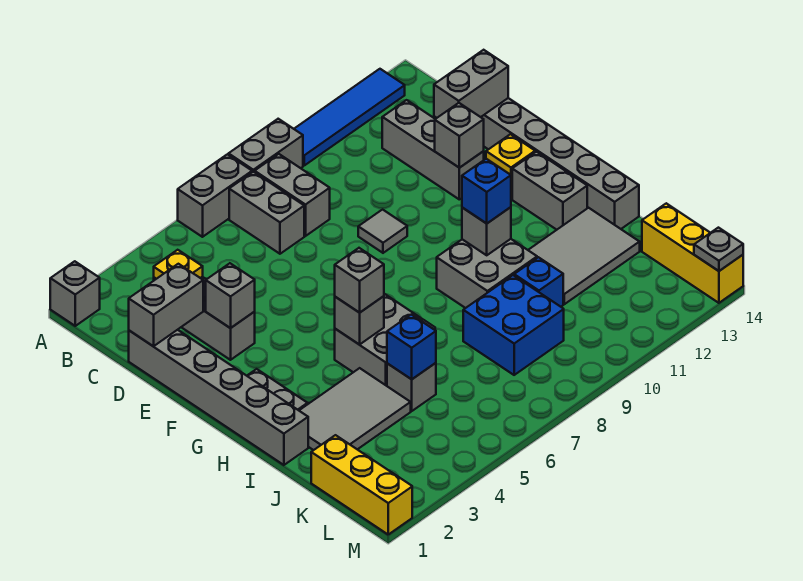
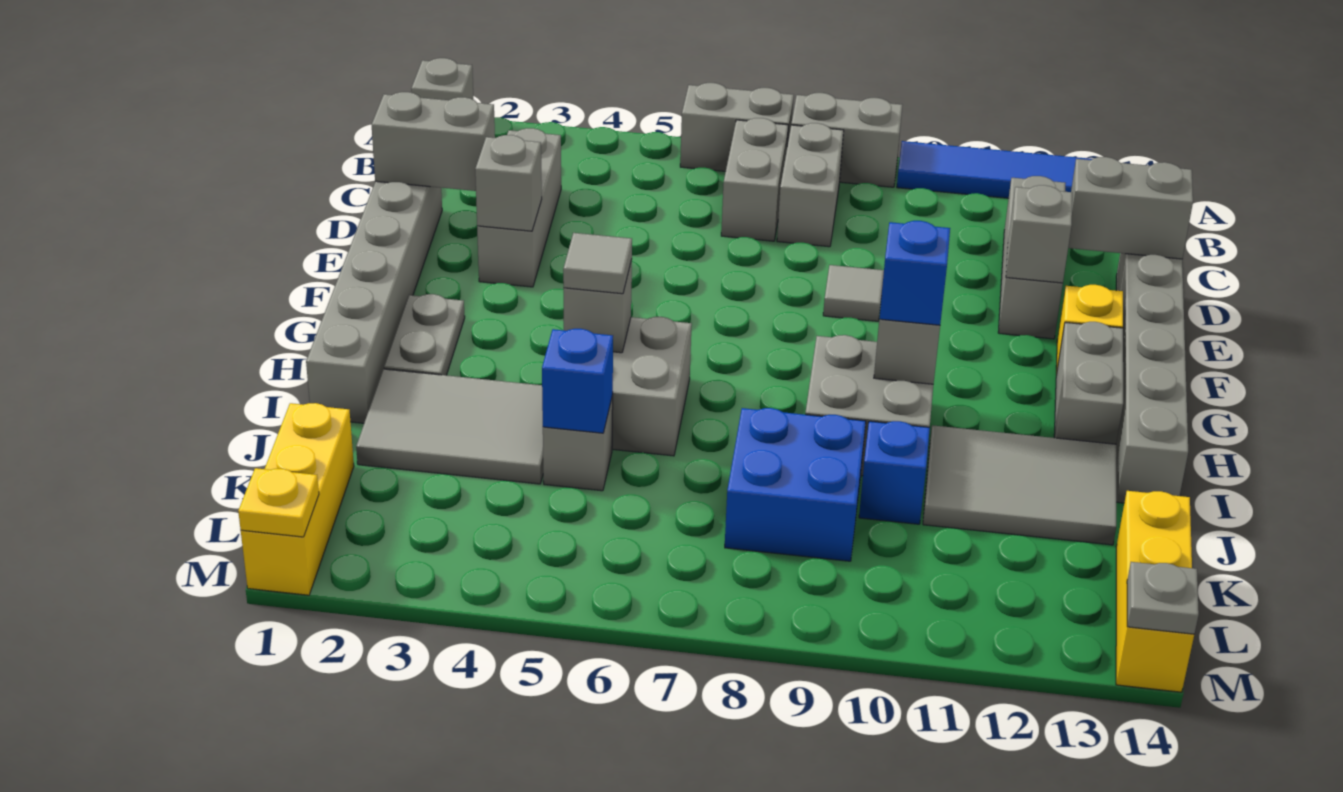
yellow plate C3 level 2 -> yellow plate M1 level 2
grey brick H5 level 3 -> grey tile H5 level 3

